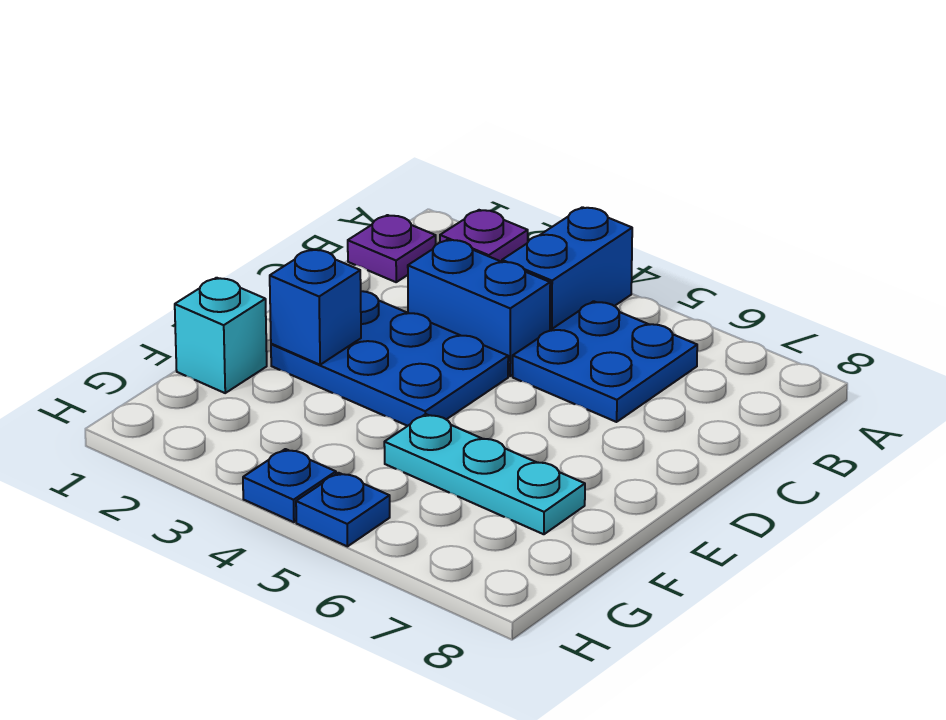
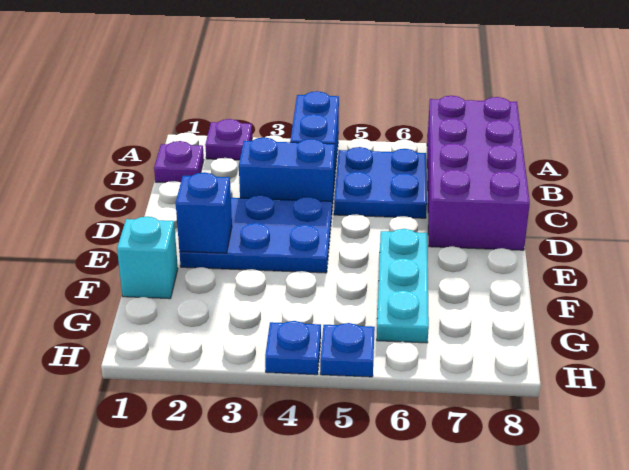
none -> purple brick A7:D8 level 1
cyan plate F5:F7 level 1 -> cyan plate E6:G6 level 1

